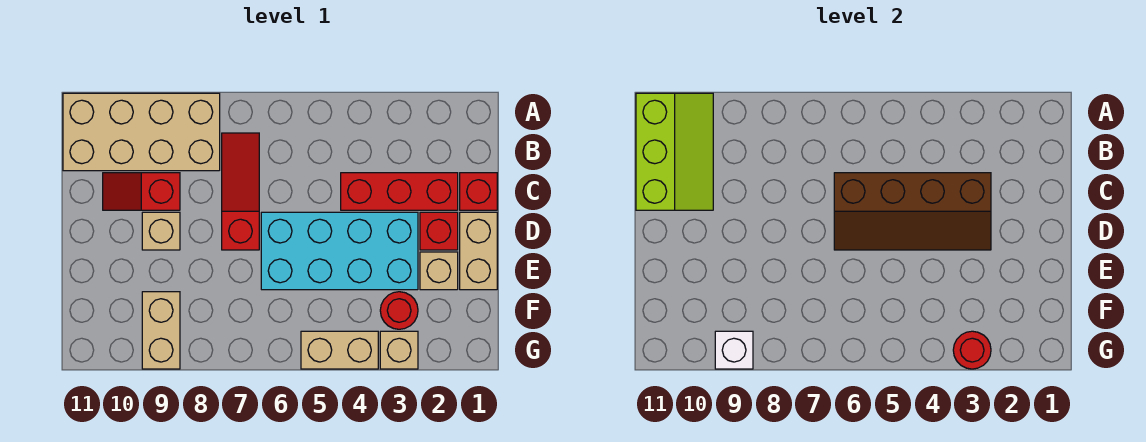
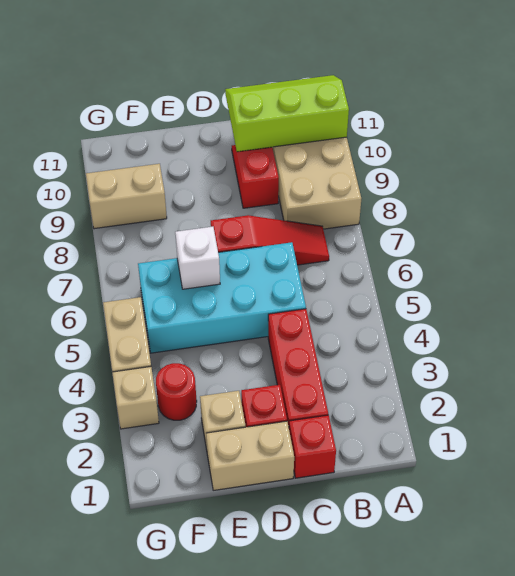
lime slope A10:C11 level 2 top 11 -> lime slope A10:C11 level 2 top 10
brown slope C3:D6 level 2 top C -> none
cyan brick D3:E6 level 1 -> cyan brick C5:F6 level 1
tan brick D9 level 1 -> none
red round brick G3 level 2 -> none
white brick G9 level 2 -> white brick E6 level 2

